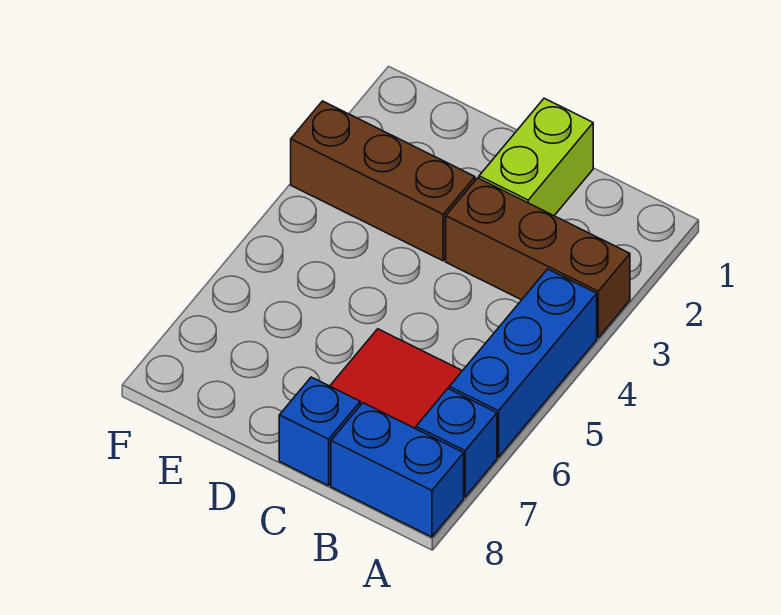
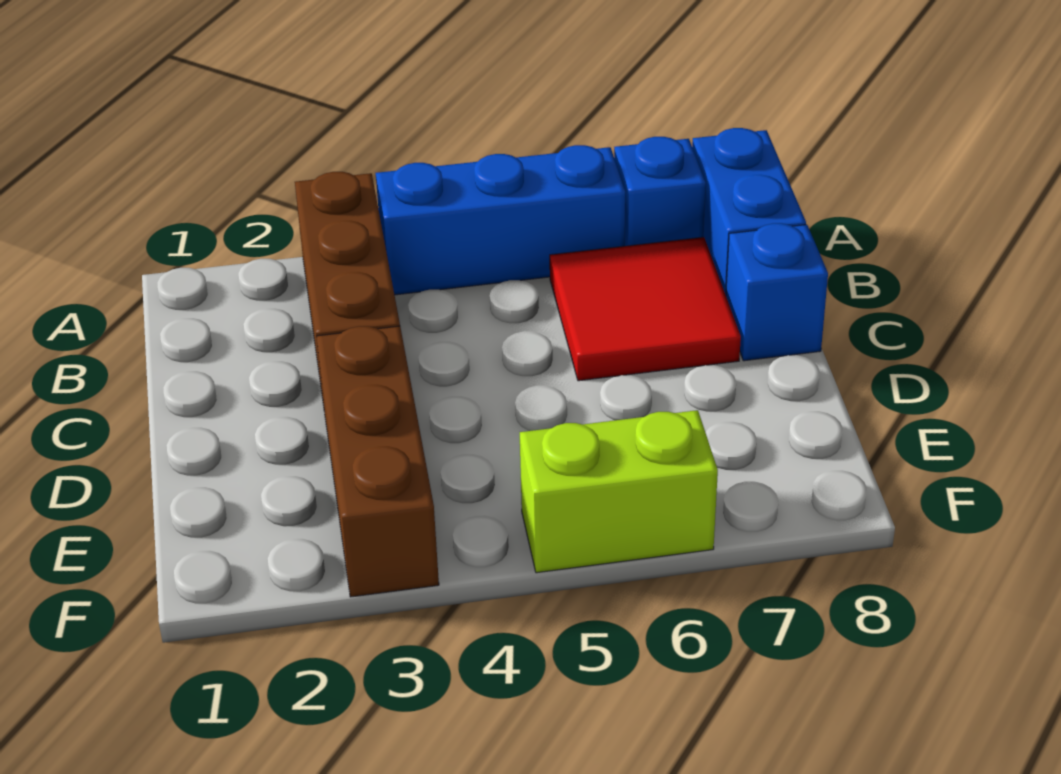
lime brick C1:C2 level 1 -> lime brick F5:F6 level 1

